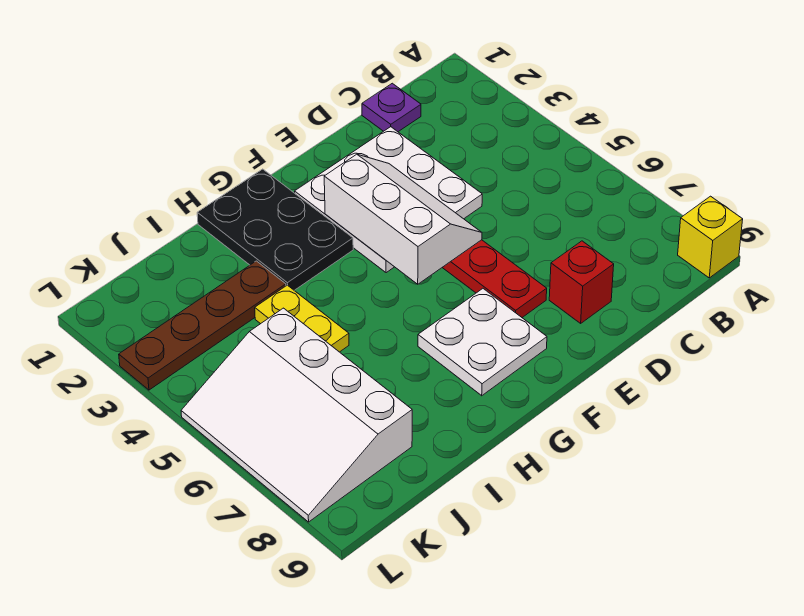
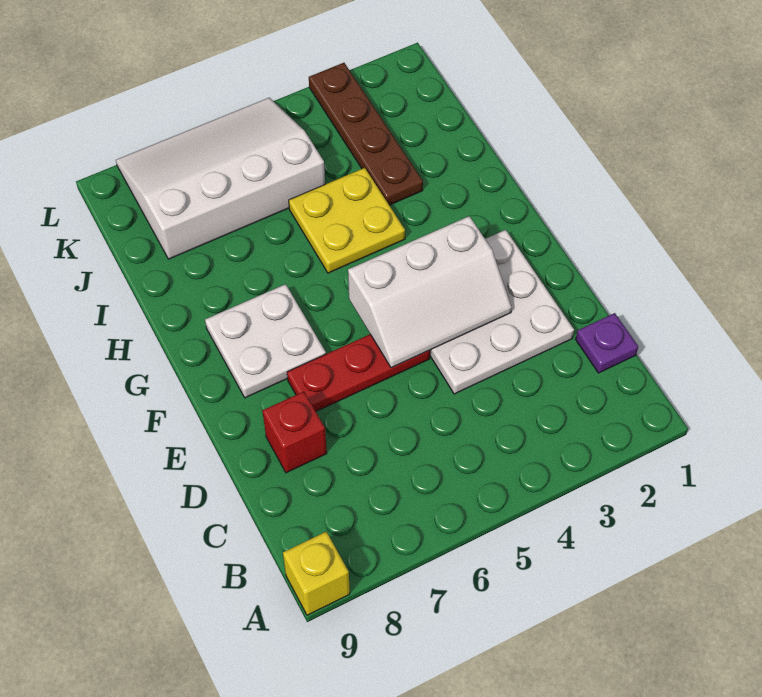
black plate G1:H3 level 1 -> none
yellow plate I4:I5 level 1 -> yellow plate H4:I5 level 1

